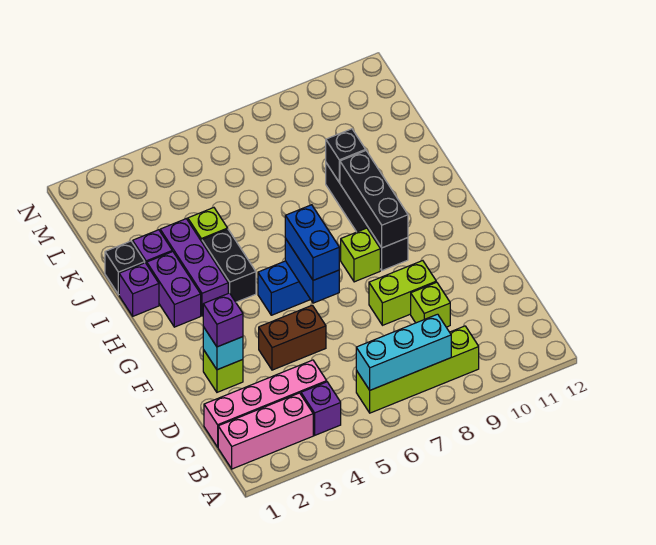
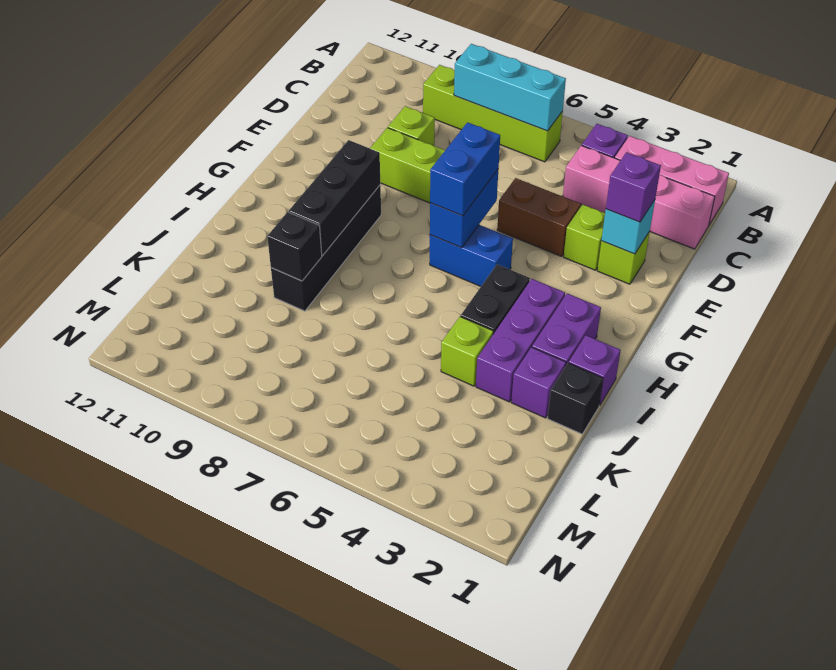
lime brick G8 level 1 -> lime brick E3 level 1

